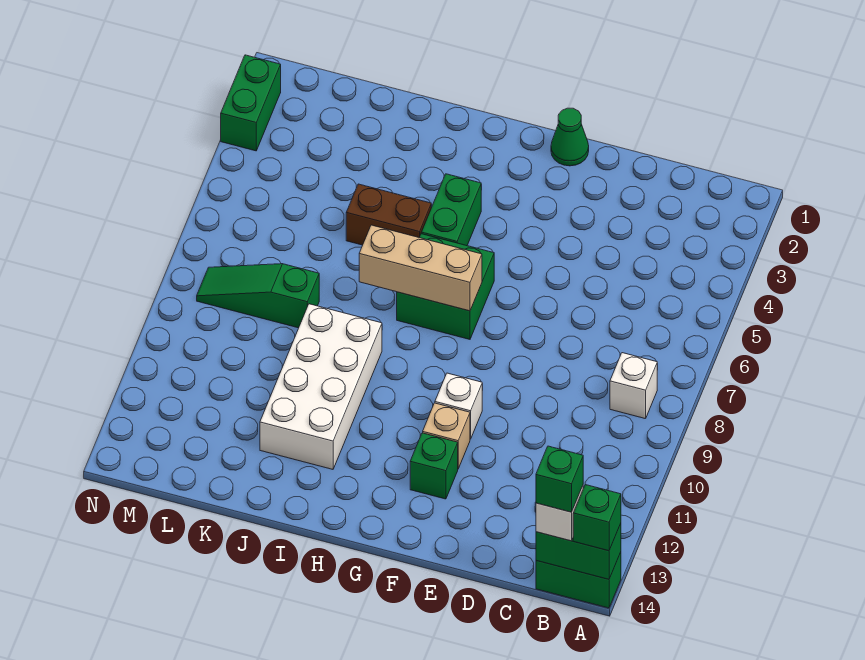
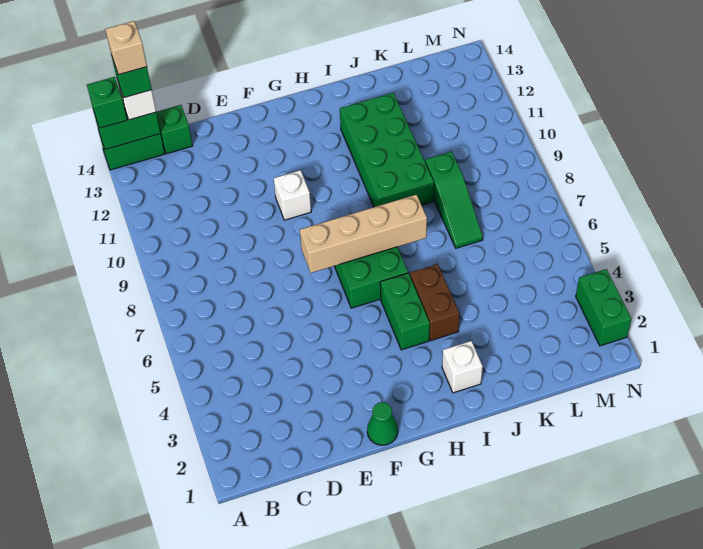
white brick B8 level 1 -> white brick I2 level 1
tan brick F11 level 1 -> tan brick B14 level 5
green brick F12 level 1 -> green brick C14 level 1
tan brick G7:I7 level 2 -> tan brick F7:I7 level 2
brown brick I5:J5 level 1 -> brown brick I4:I5 level 1
white brick I9:J12 level 1 -> green brick I9:J12 level 1
green slope K8:M8 level 1 top K -> green slope K7:K9 level 1 top 9

